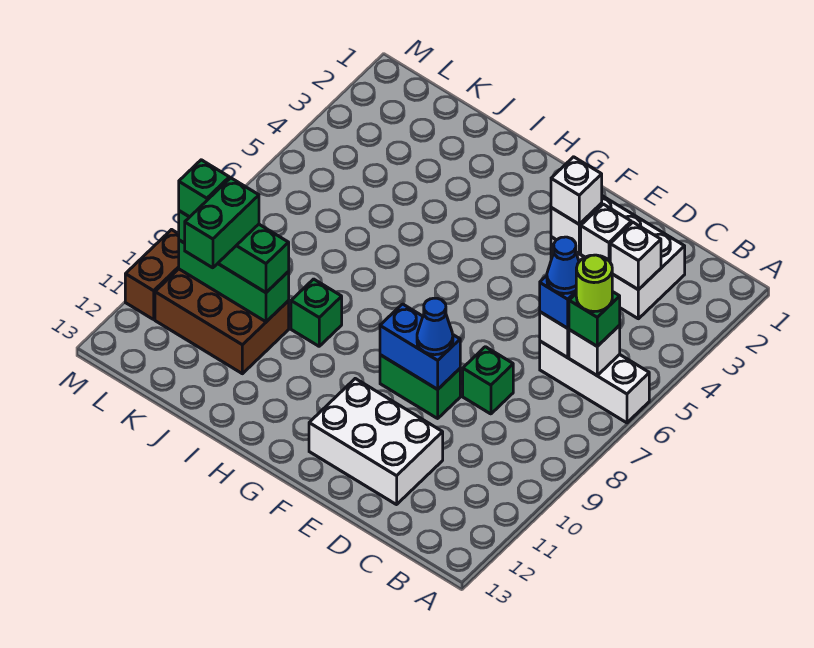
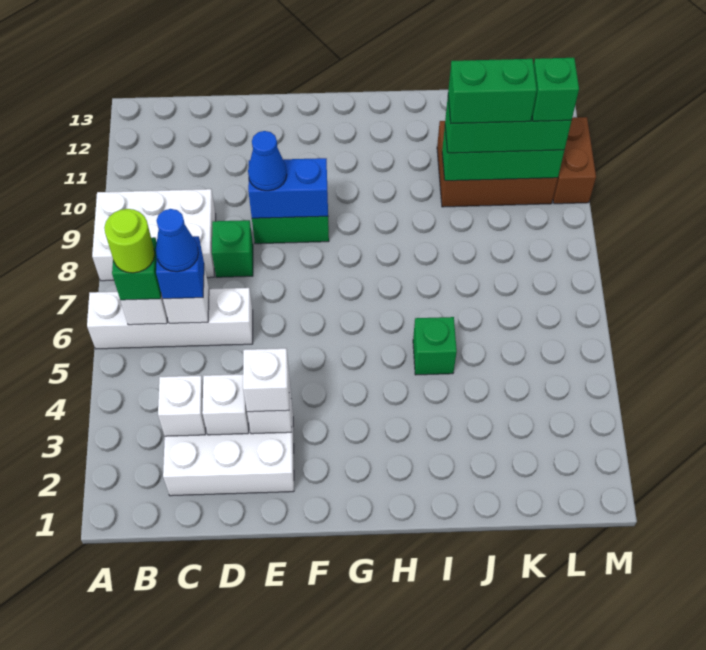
white brick A6:C6 level 1 -> white brick A6:D6 level 1
white brick D11:F12 level 1 -> white brick A8:C9 level 1
green brick I9 level 1 -> green brick I5 level 1
green brick K10:K11 level 4 -> green brick J10:K10 level 4

